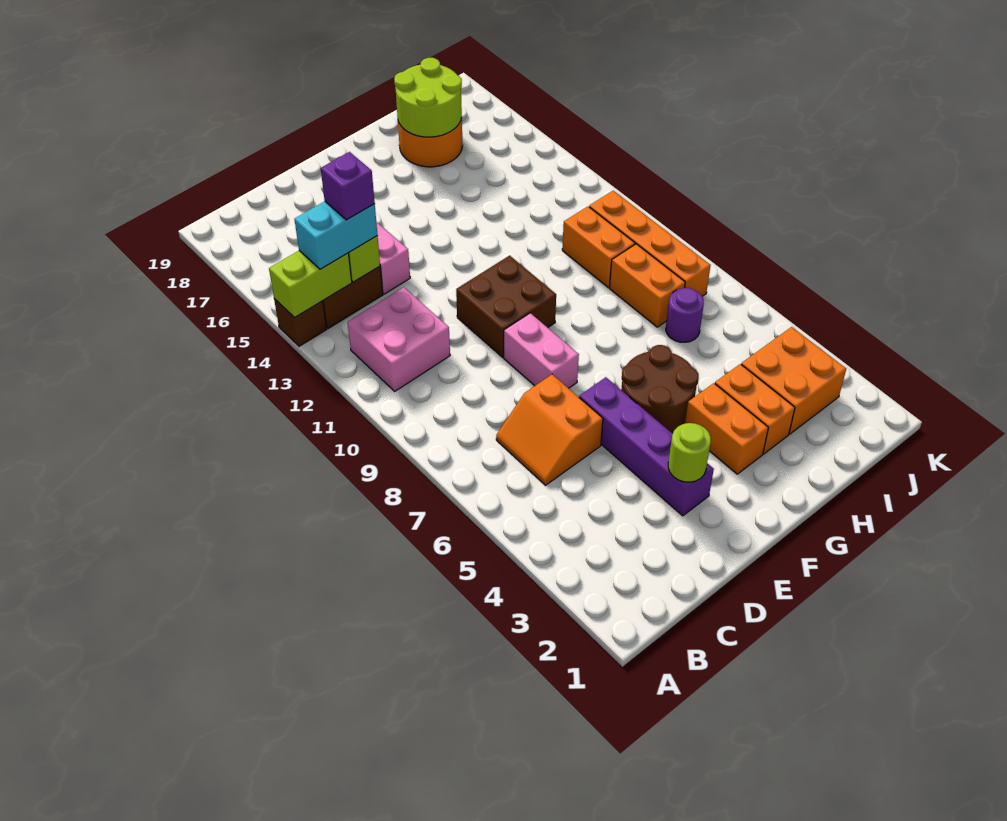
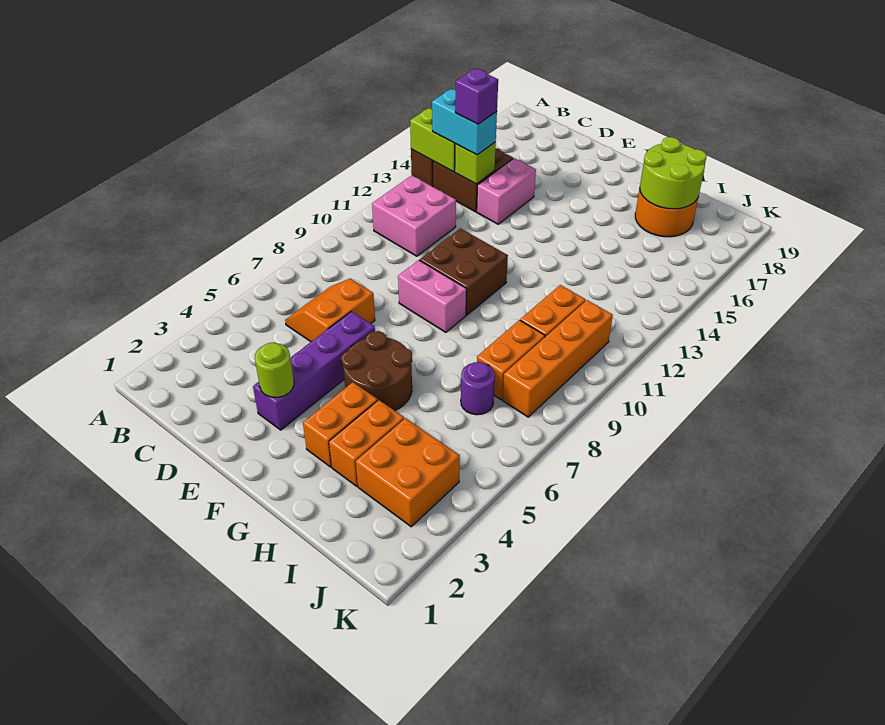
pink brick E8:E9 level 1 -> pink brick E9:F9 level 1

